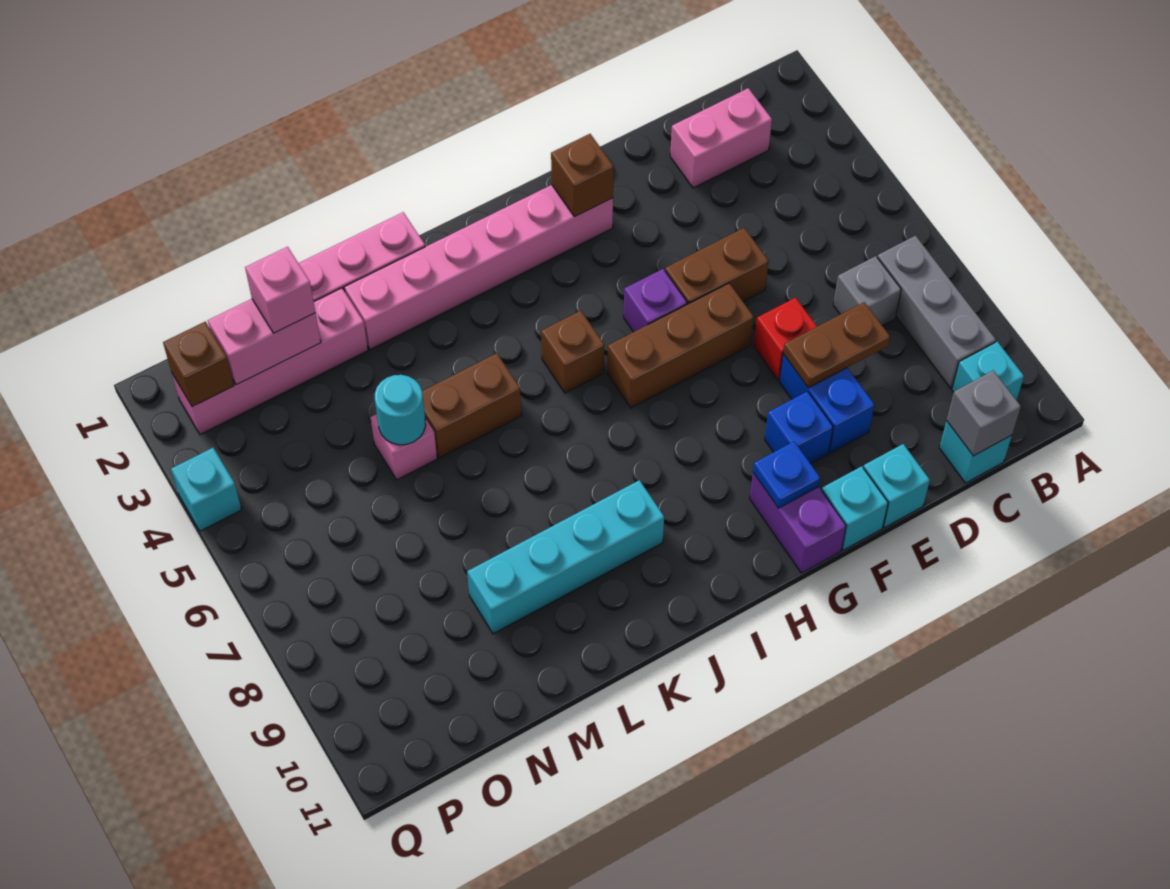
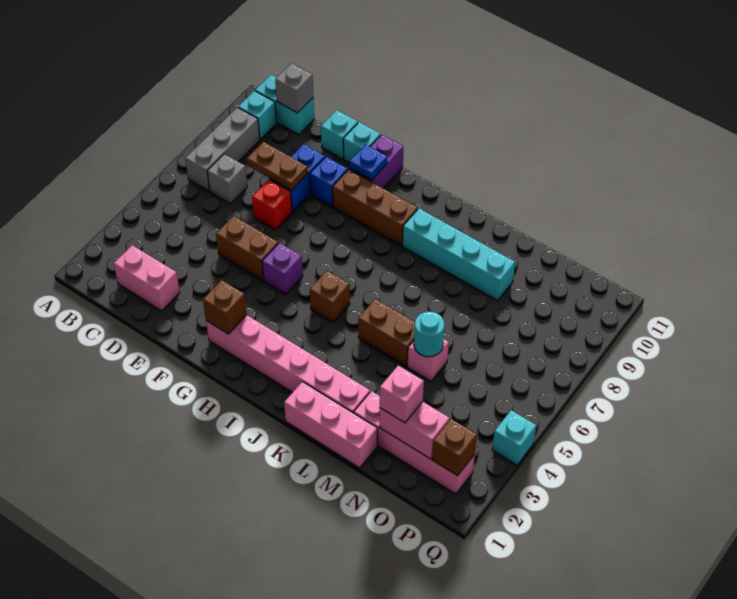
cyan brick C11 level 1 -> cyan brick B11:C11 level 1
brown brick F6:H6 level 1 -> brown brick G9:I9 level 1

